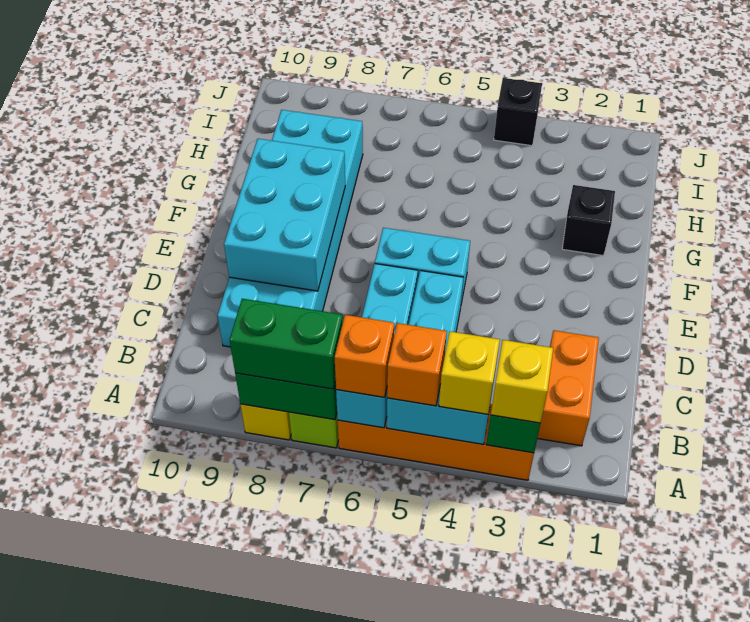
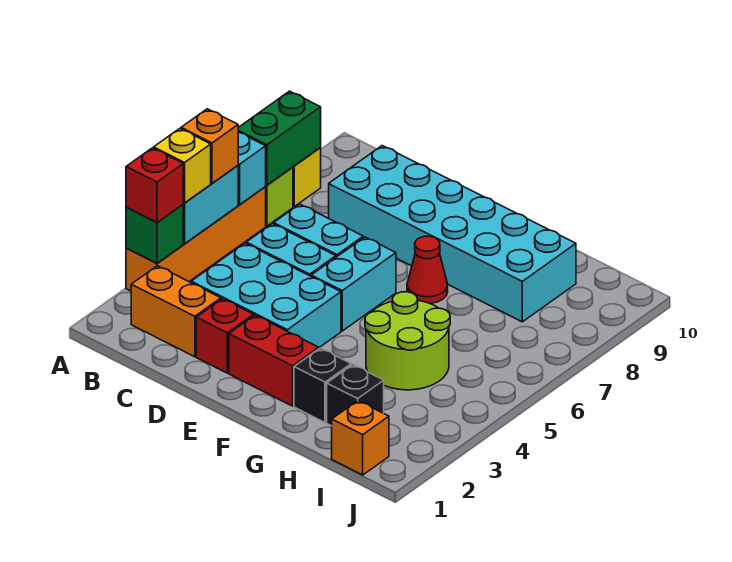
yellow brick A3 level 3 -> red brick A3 level 3
orange brick A6 level 3 -> orange brick I1 level 1
green brick A7:A8 level 3 -> none
none -> red brick D2 level 1
cyan brick D8:F9 level 2 -> cyan brick C3:E4 level 1
none -> red brick E2:F2 level 1
none -> red cone F7 level 1
none -> lime round brick G4:H5 level 1
black brick J4 level 1 -> black brick H2 level 1

